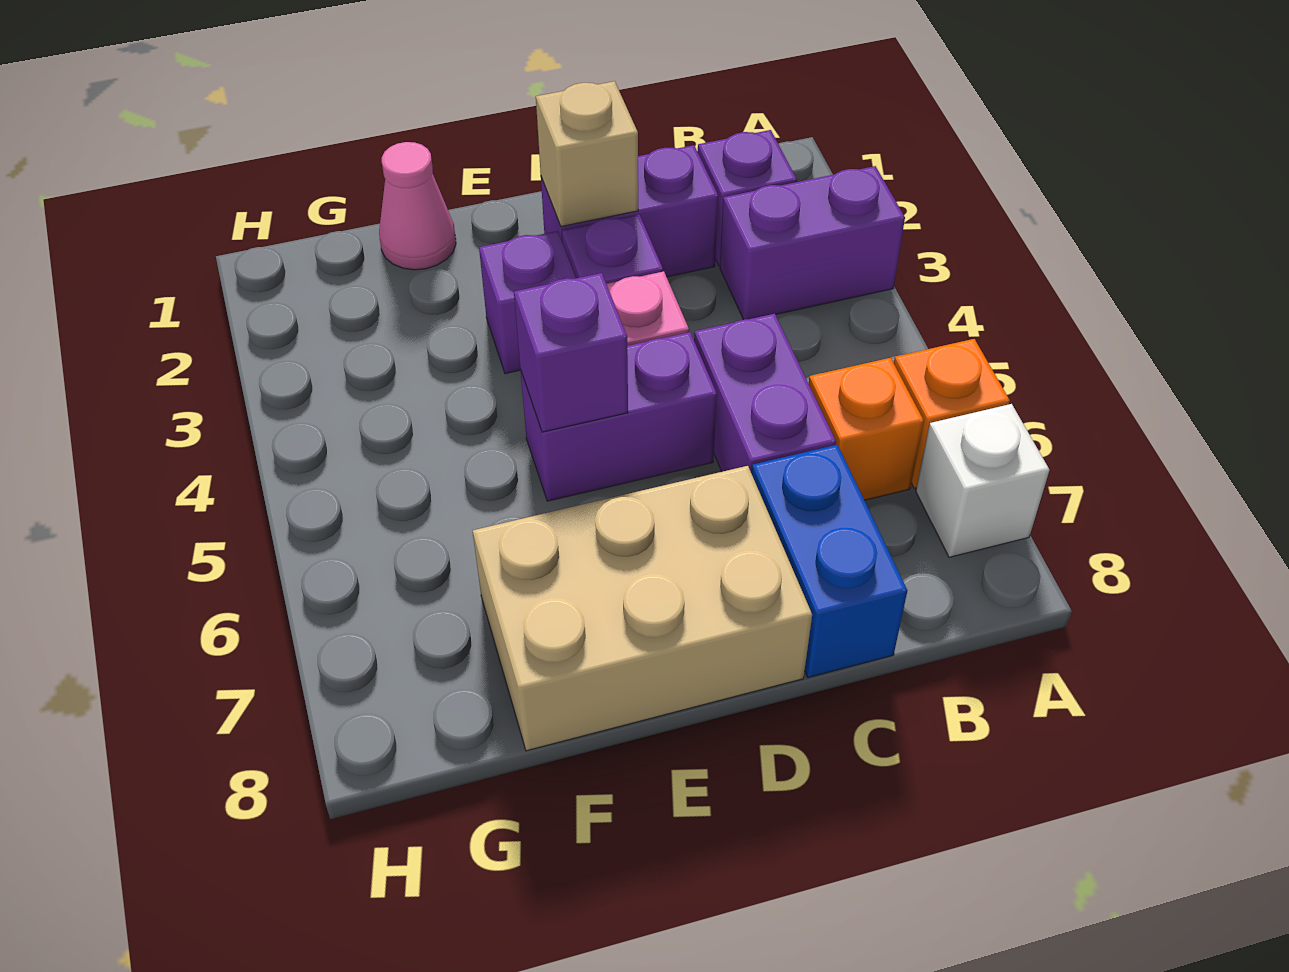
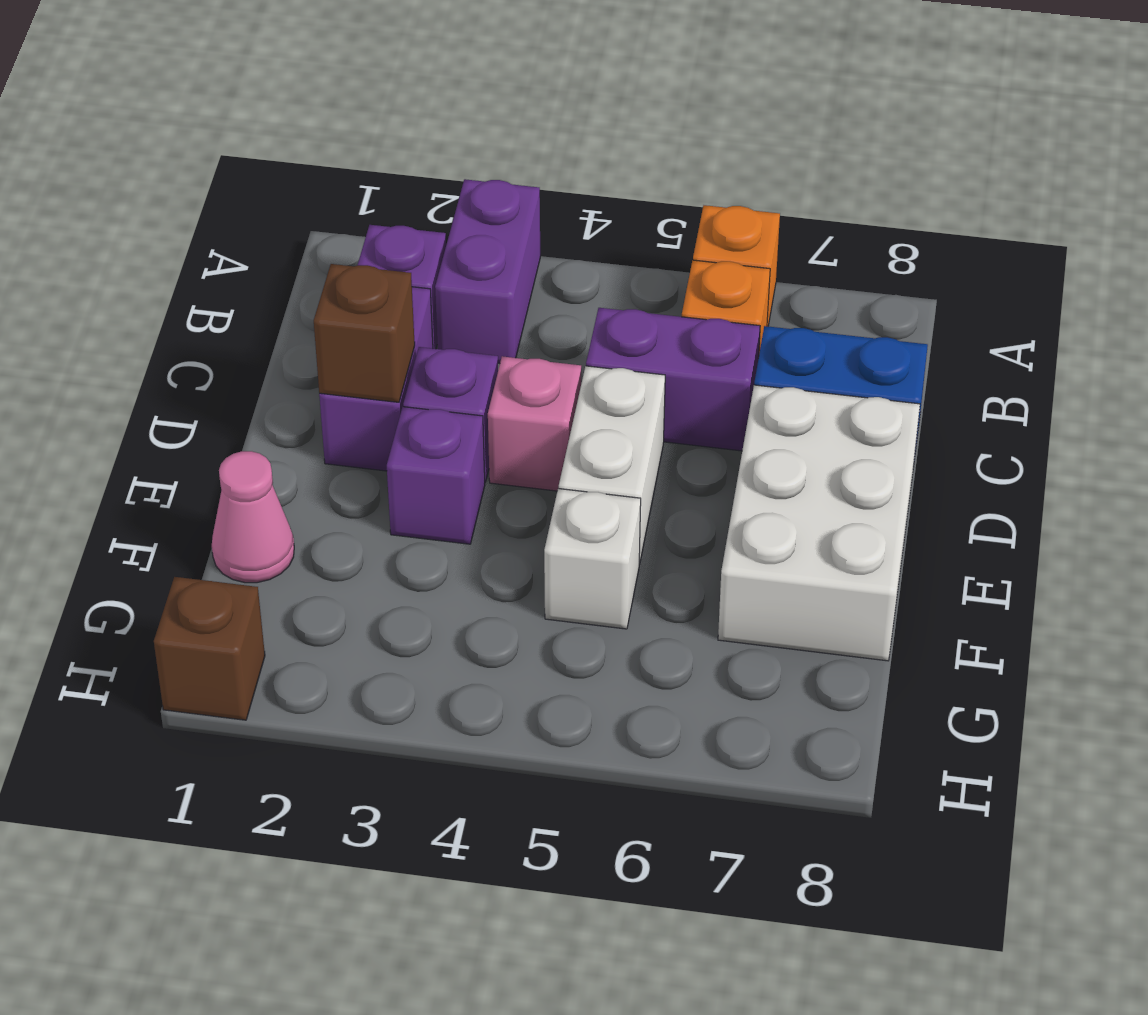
white brick A7 level 1 -> white brick F5 level 1
tan brick D2 level 2 -> brown brick D2 level 2
purple brick D5:E5 level 1 -> white brick D5:E5 level 1
tan brick D7:F8 level 1 -> white brick D7:F8 level 1
purple brick E5 level 2 -> none
none -> brown brick H1 level 1

